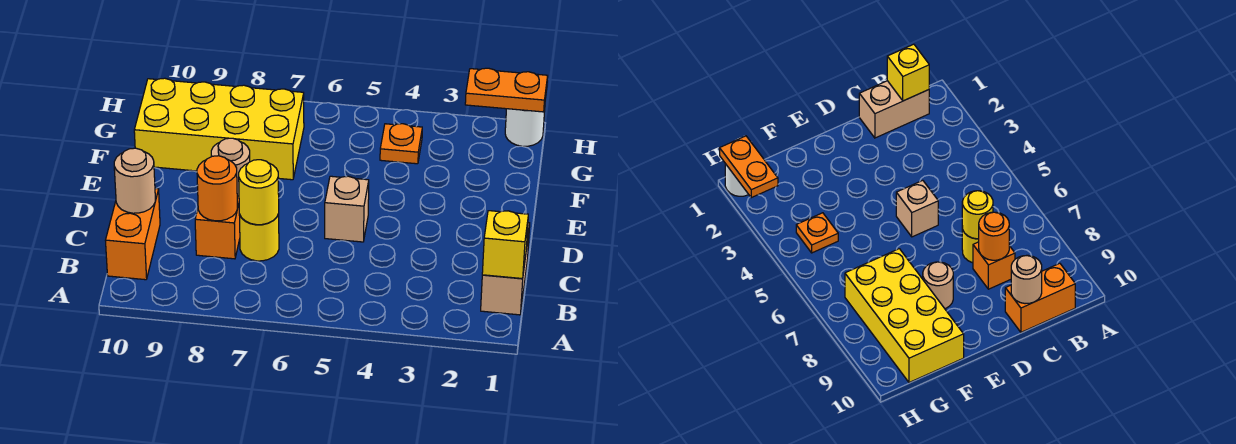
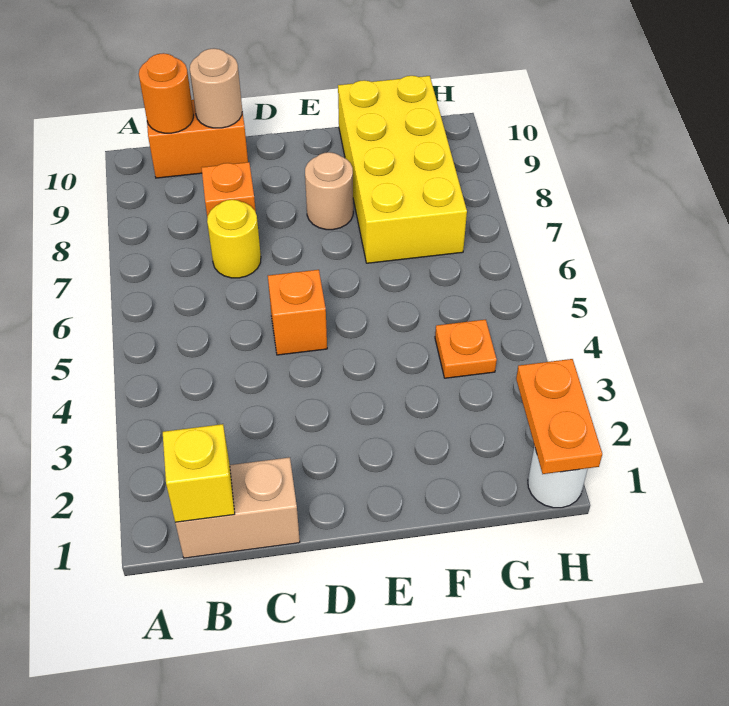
yellow round brick C7 level 2 -> none
orange round brick C8 level 2 -> orange round brick B10 level 2
tan brick D5 level 1 -> orange brick D5 level 1

